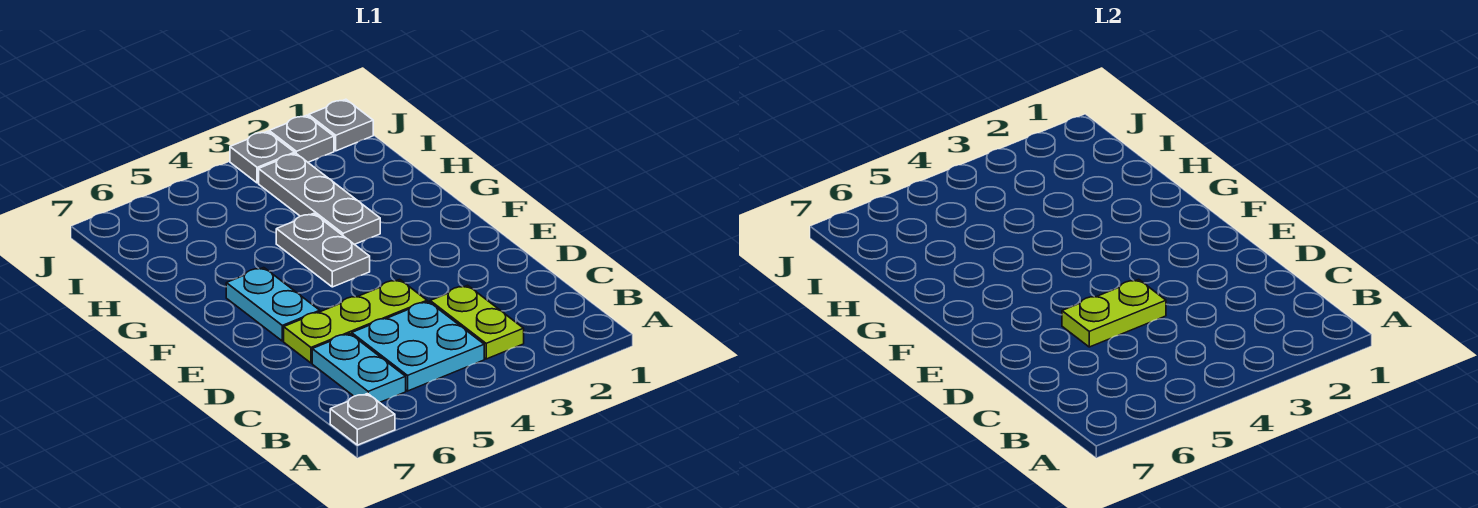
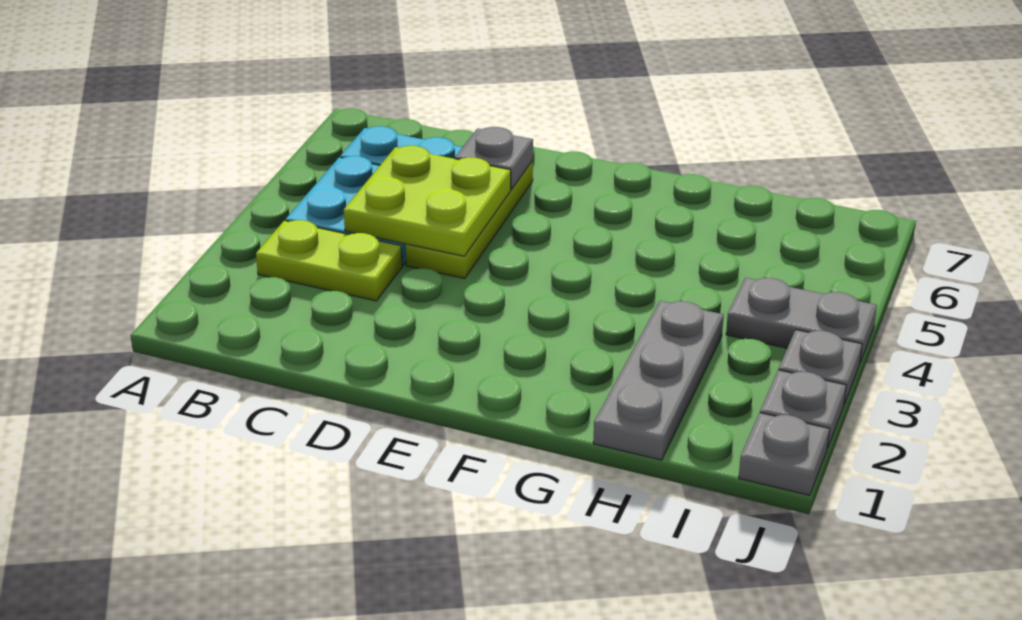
grey plate A7 level 1 -> grey plate D6 level 2
lime plate D4:D5 level 2 -> lime plate C4:D5 level 2
cyan plate E6:F6 level 1 -> none
grey plate F4:G4 level 1 -> grey plate I4:J4 level 1
grey plate G3:I3 level 1 -> grey plate H1:H3 level 1

